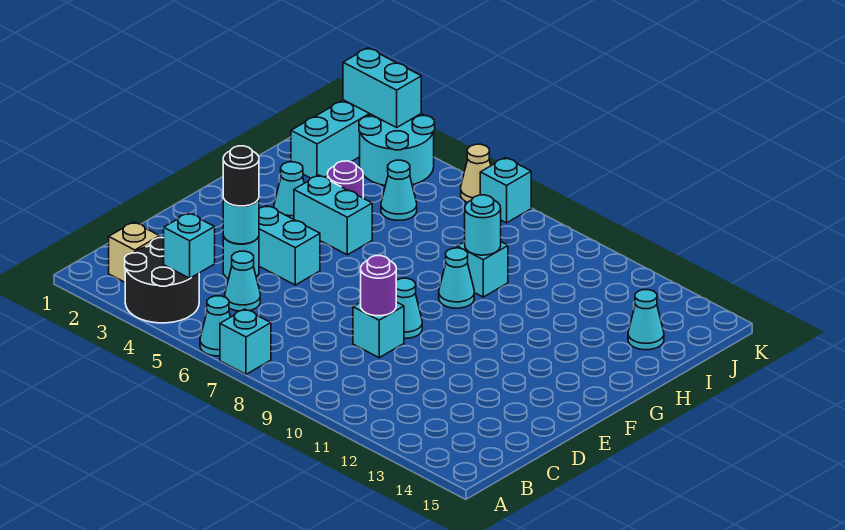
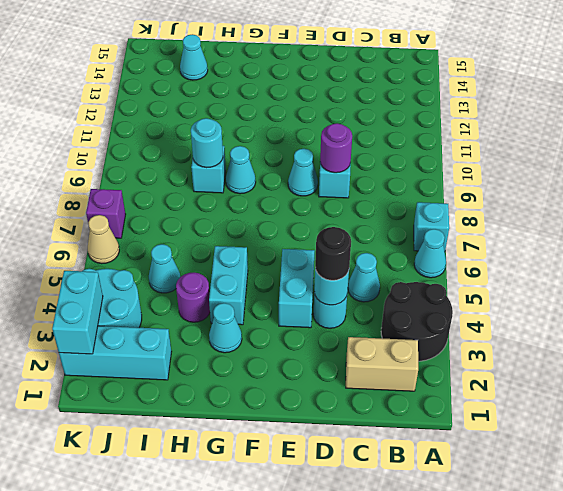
tan brick B2 level 1 -> tan brick B2:C2 level 1
cyan brick B4 level 2 -> none
cyan brick K7 level 1 -> purple brick K7 level 1

